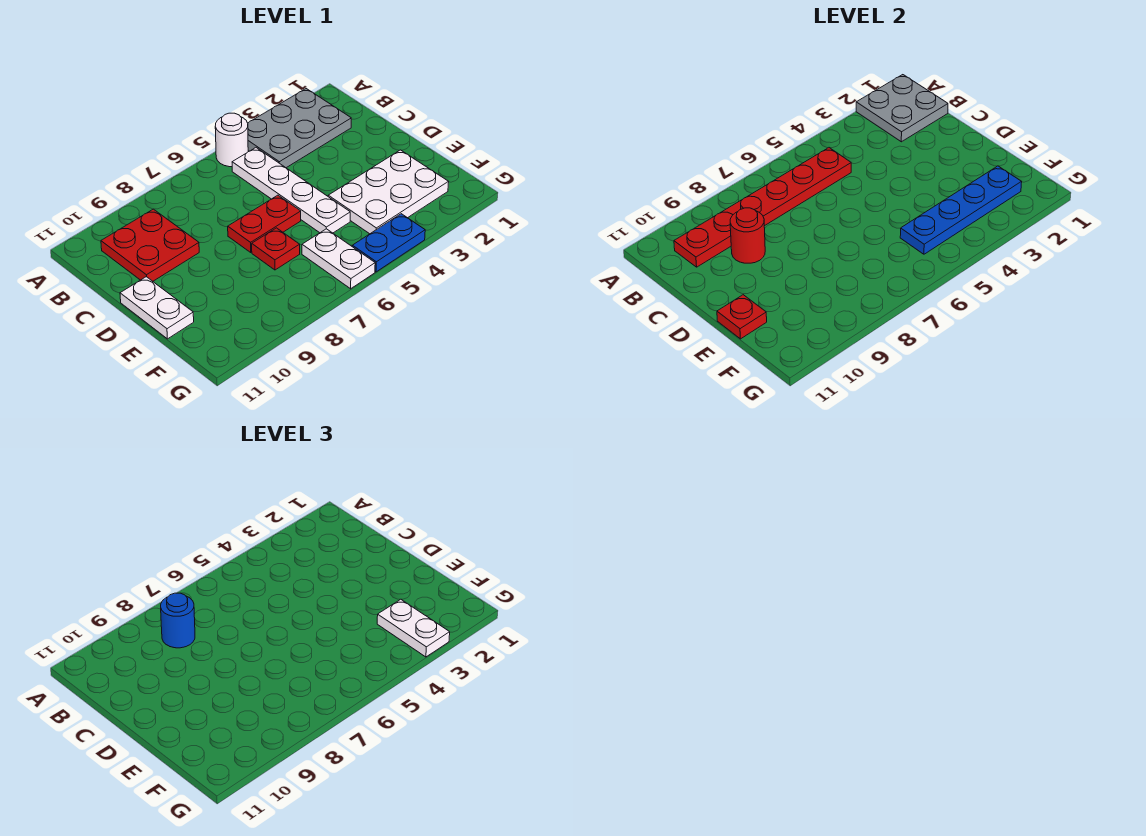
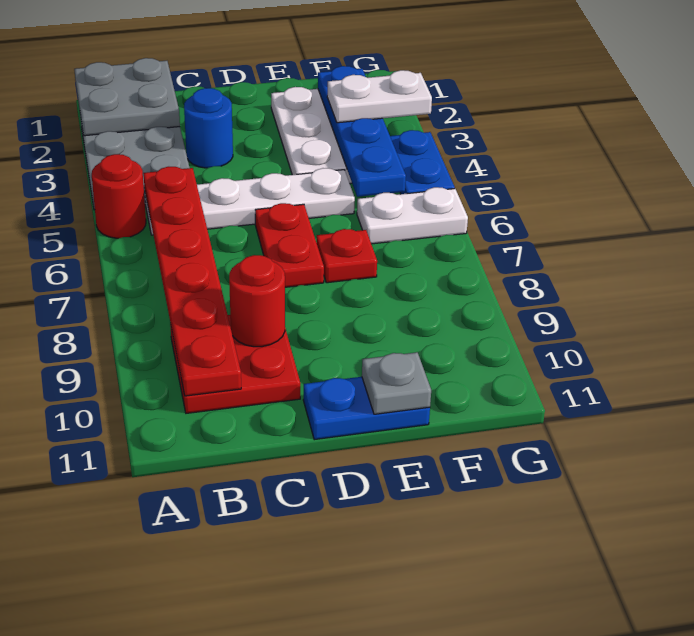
white round brick A5 level 1 -> red round brick A5 level 1
blue round brick B8 level 3 -> blue round brick C3 level 1
white plate D11:E11 level 1 -> blue plate D11:E11 level 1
red plate E11 level 2 -> grey plate E11 level 2

